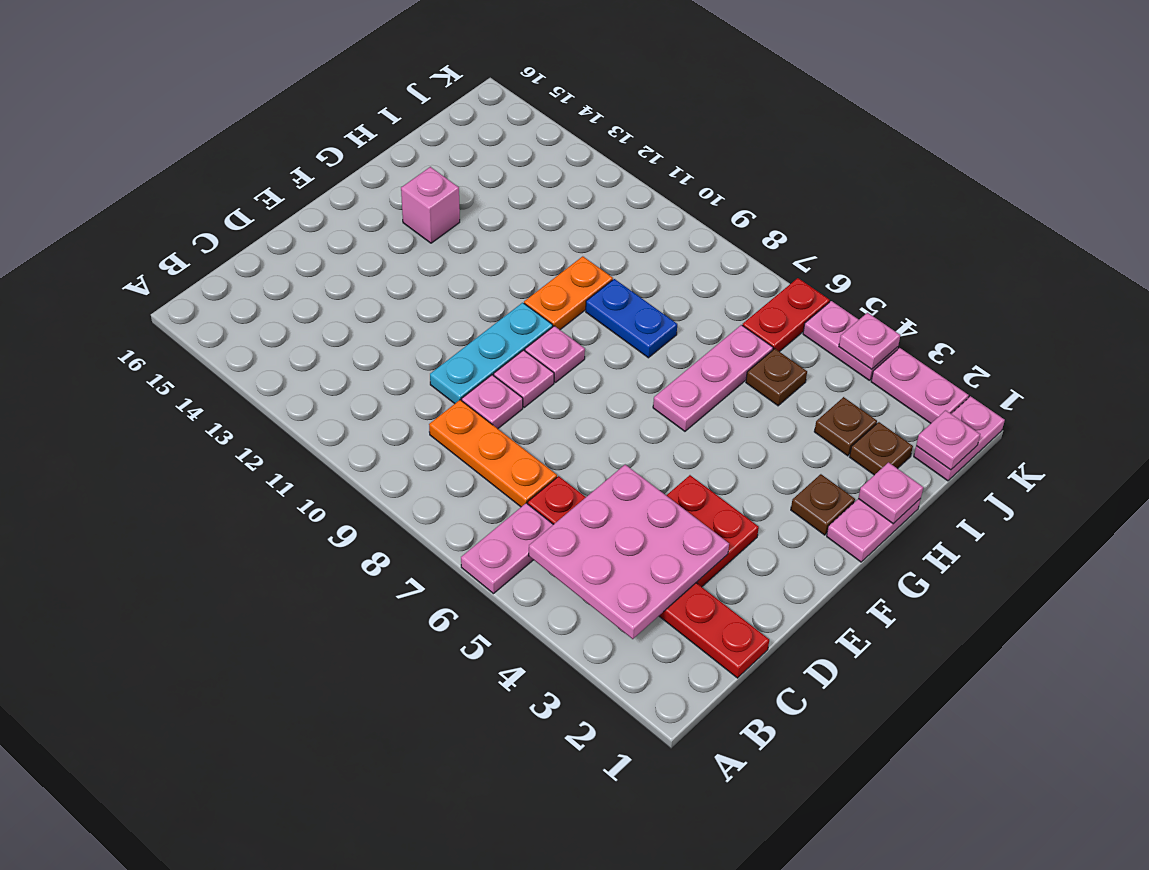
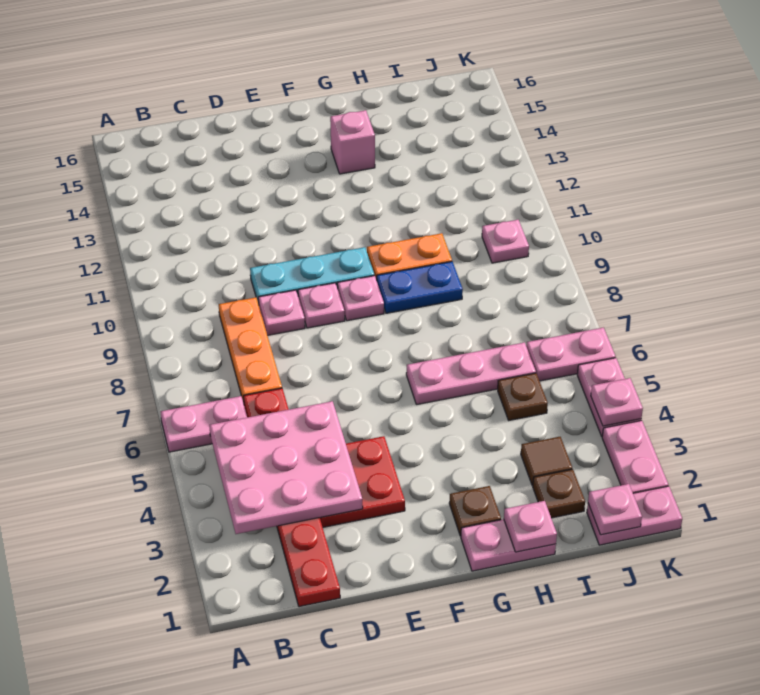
blue plate H8:H9 level 1 -> blue plate G9:H9 level 1
brown plate I3 level 1 -> brown tile I3 level 1
red plate J6:K6 level 1 -> pink plate J6:K6 level 1
none -> pink plate J10 level 1

